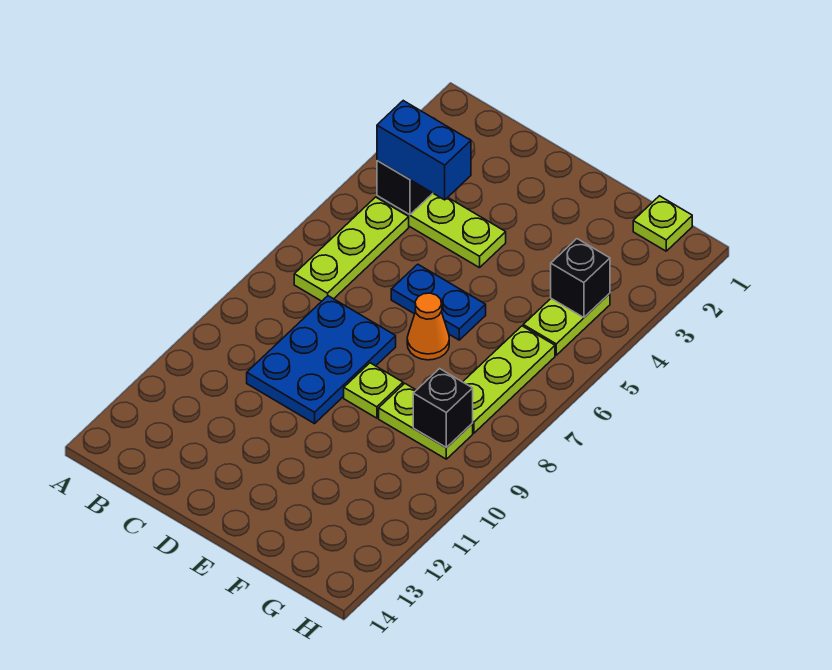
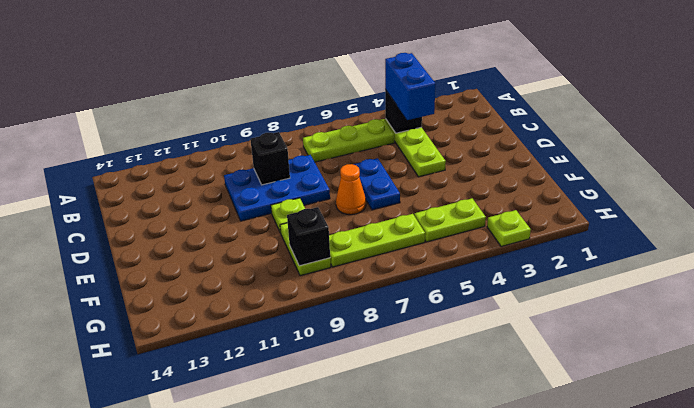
lime plate G1 level 1 -> lime plate H3 level 1
black brick G4 level 2 -> black brick C9 level 2

